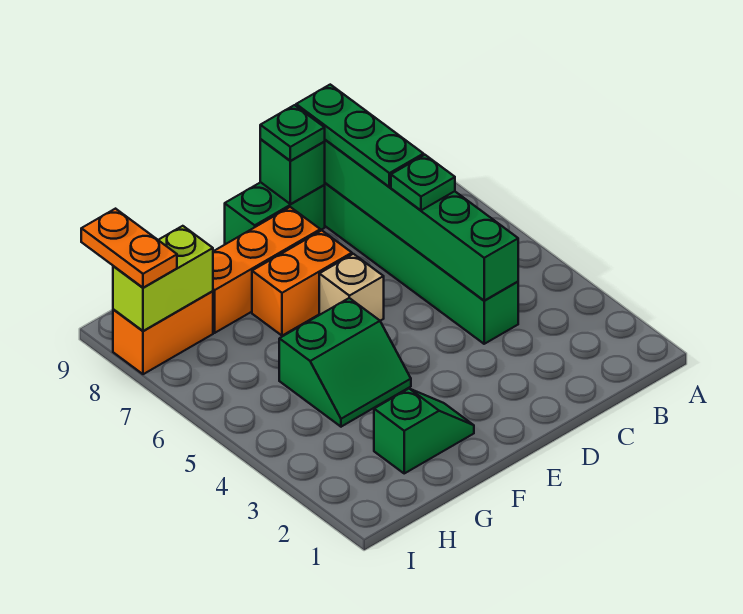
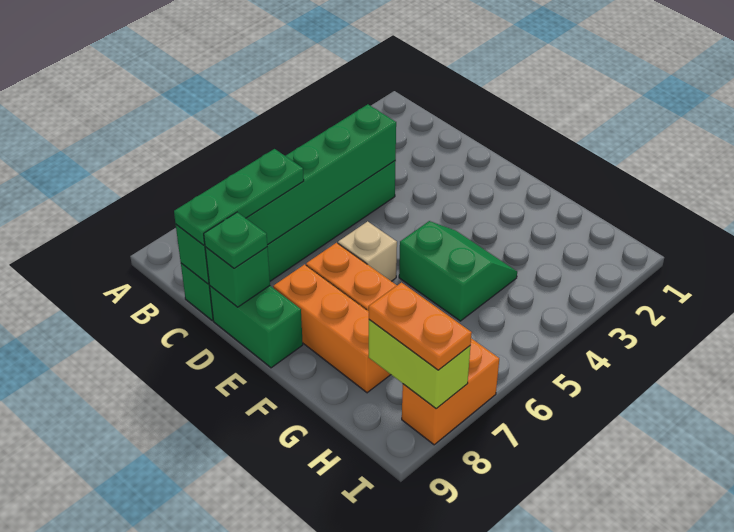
green plate C6 level 3 -> none
green slope F2:G2 level 1 top G -> none
orange brick H8:I8 level 1 -> orange brick I7:I8 level 1
orange plate I8:I9 level 3 -> orange plate H8:I8 level 3

